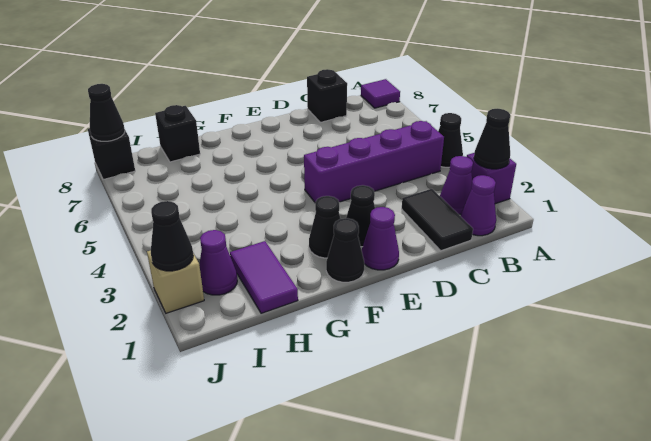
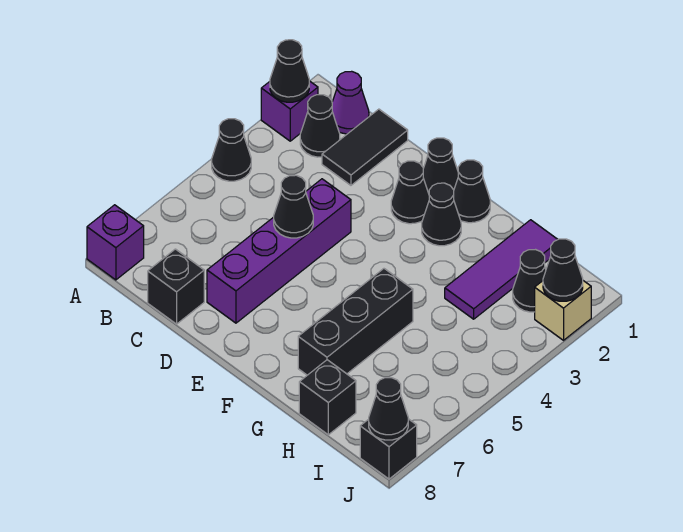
purple tile A8 level 1 -> purple brick A8 level 1
purple cone B2 level 1 -> black cone B2 level 1
purple brick B4:E4 level 1 -> purple brick D4:D7 level 1
none -> black cone D5 level 2
purple cone E1 level 1 -> black cone E1 level 1
none -> black brick G5:G7 level 1
purple tile H1:H2 level 1 -> purple tile H1:H3 level 1
purple cone I2 level 1 -> black cone I2 level 1

